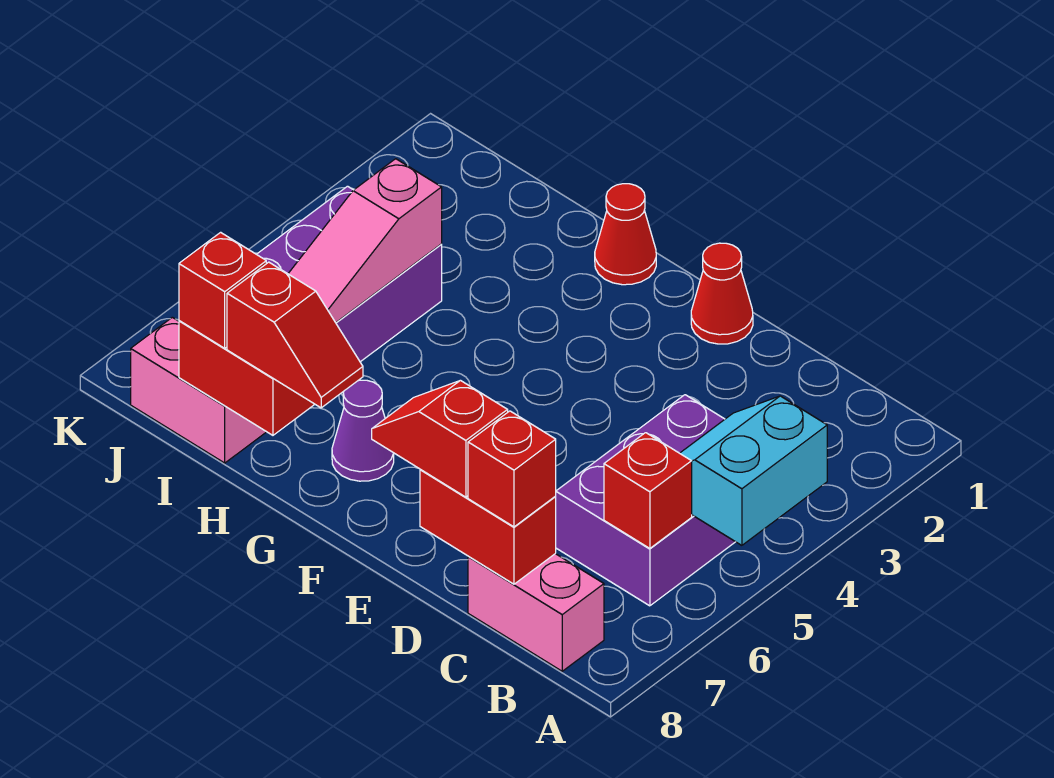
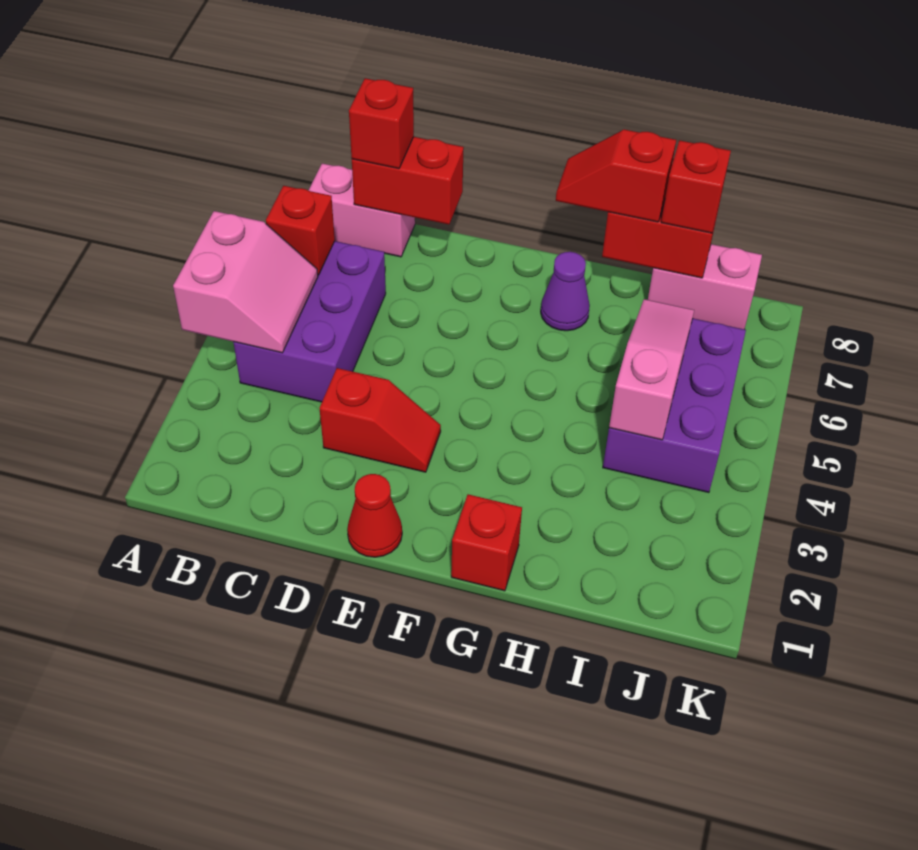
cyan slope A4:B5 level 2 top A -> pink slope A4:B5 level 2 top A
red slope D8:E8 level 3 top D -> red slope D3:E3 level 1 top D
red cone G1 level 1 -> red brick G1 level 1

